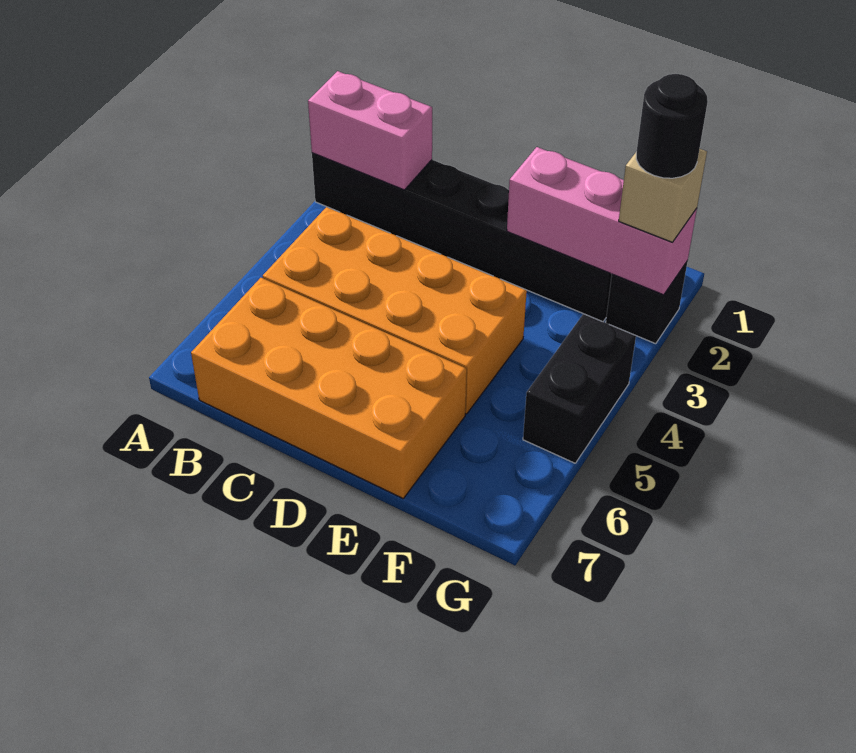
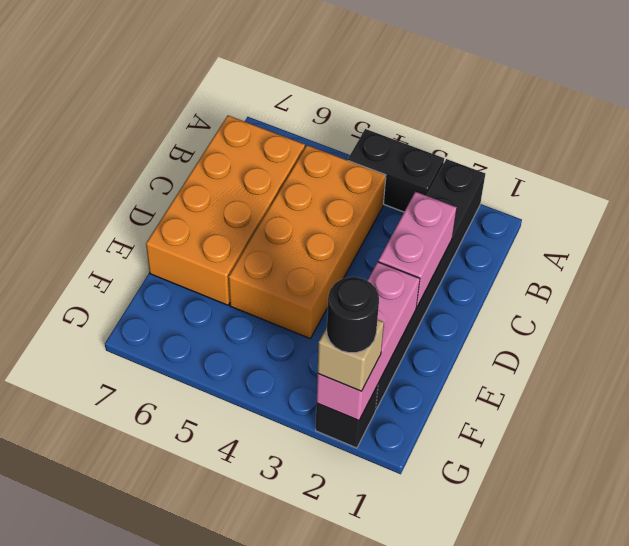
pink brick A2:B2 level 2 -> pink brick C2:D2 level 2
black brick G4:G5 level 1 -> black brick A3:A4 level 1

